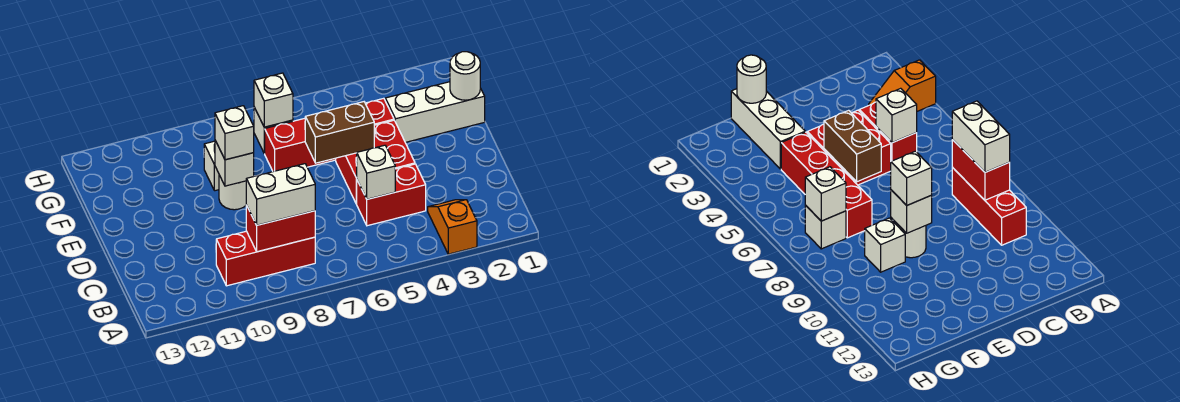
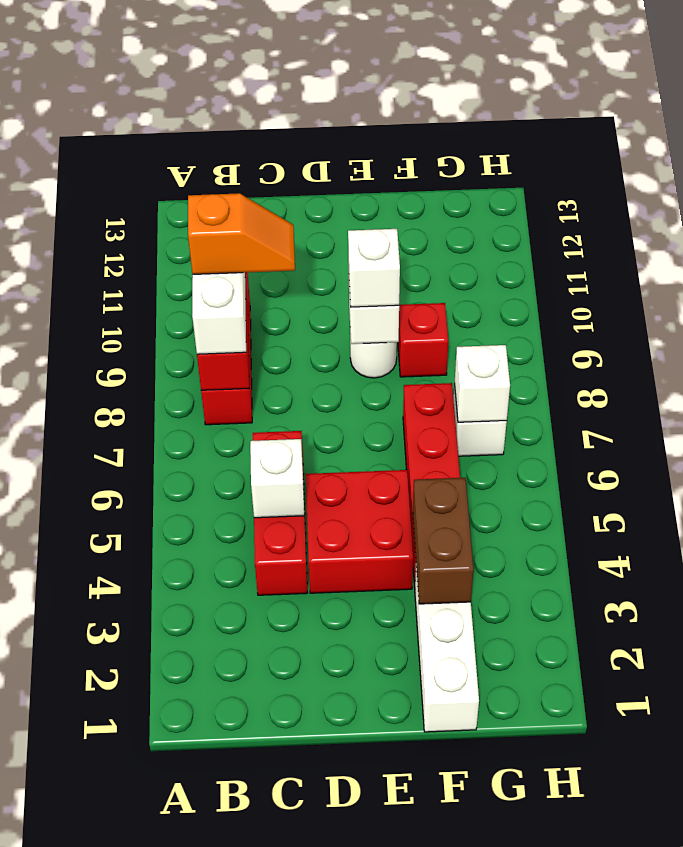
orange slope A3:B3 level 1 top A -> orange slope B9:C9 level 4 top B
red brick C4:C5 level 1 -> red brick C4:C6 level 1
brown brick E5:E6 level 2 -> brown brick F3:F4 level 2
white round brick F1 level 2 -> none
white brick F9 level 1 -> red brick F9 level 1

